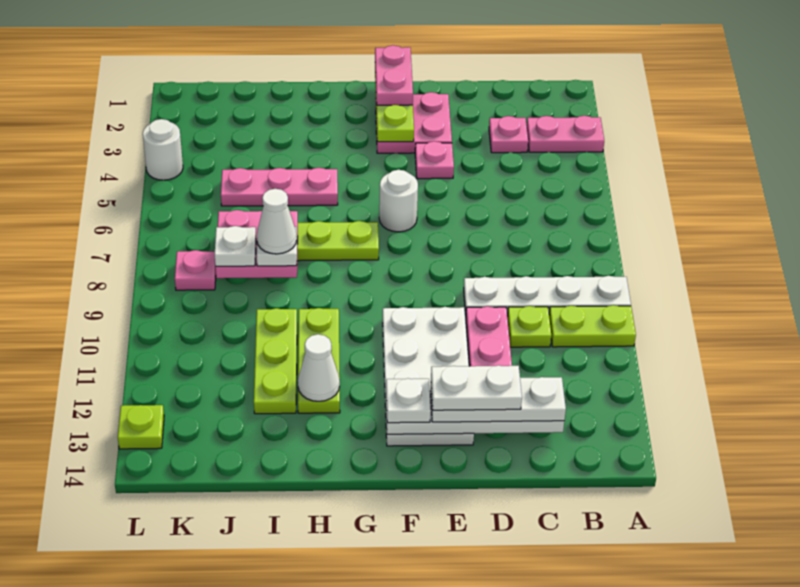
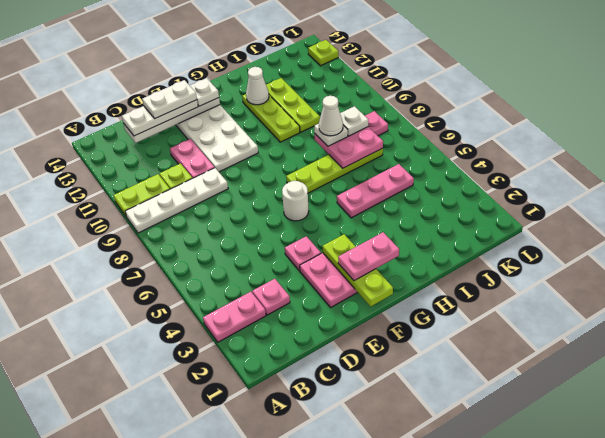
pink plate F1:F2 level 3 -> pink plate F2:G2 level 3
white round brick L4 level 1 -> none

